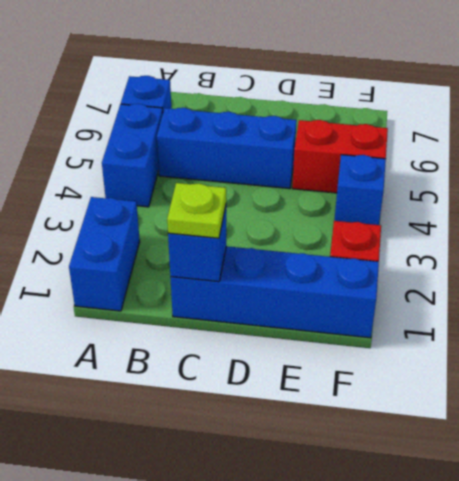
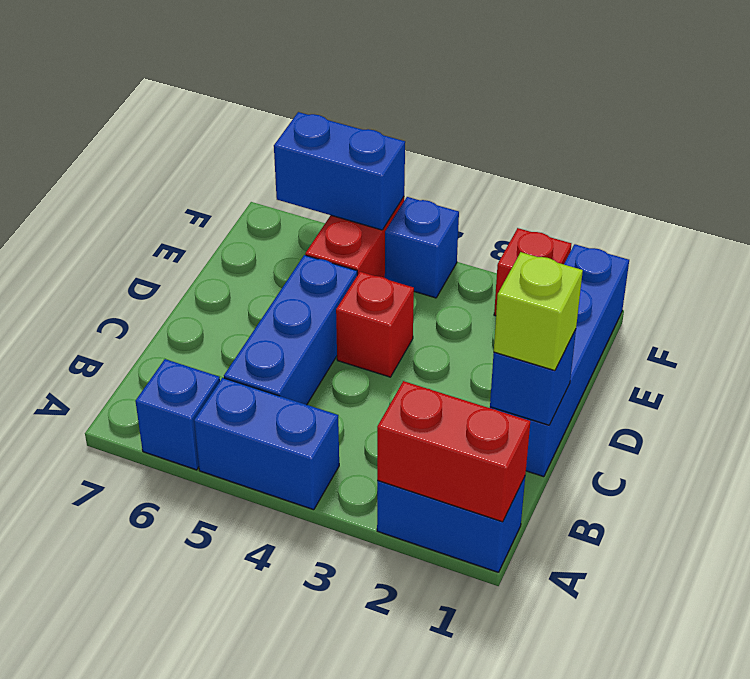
none -> red brick A1:A2 level 2
lime plate C1 level 3 -> lime brick C1 level 3
none -> red brick D4 level 1
none -> blue brick F5:F6 level 2

